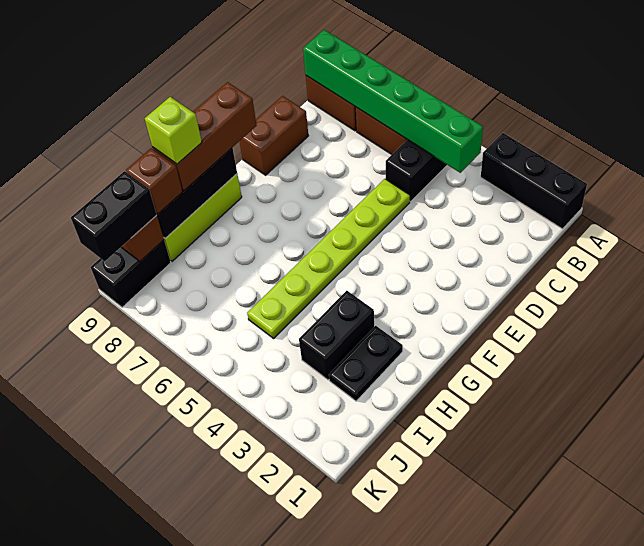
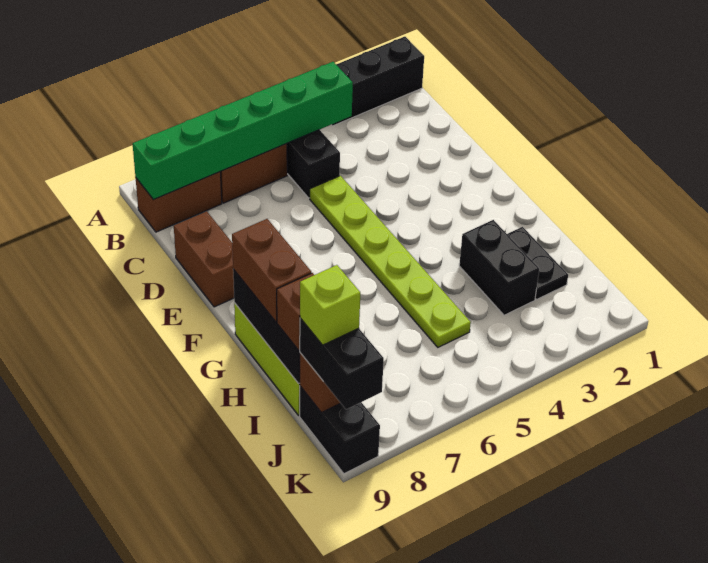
brown brick F9:H9 level 3 -> brown brick G9:H9 level 3
lime brick H9 level 4 -> lime brick J9 level 4

